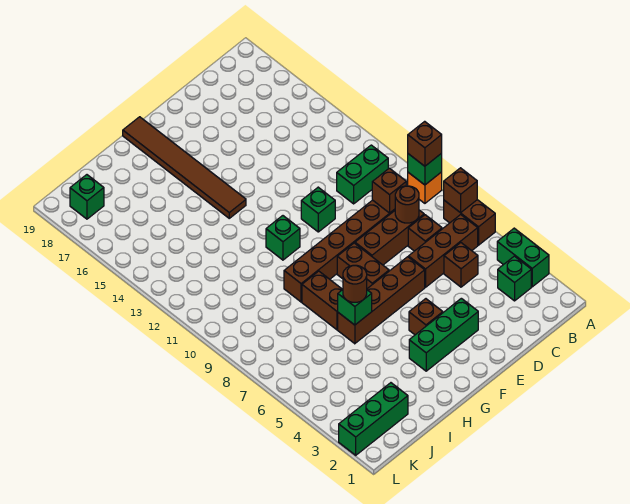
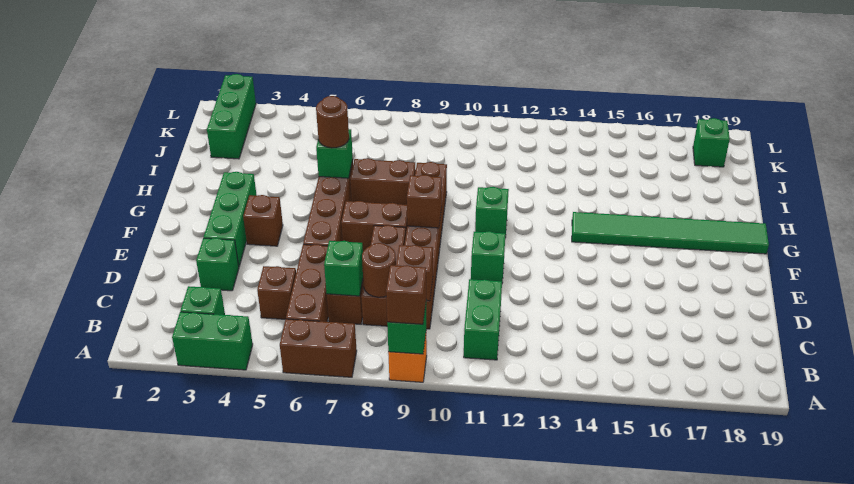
brown brick A7 level 2 -> brown brick F9 level 2
none -> green brick C7 level 2
none -> green brick D3 level 1
brown tile G14:G19 level 1 -> green tile G14:G19 level 1

